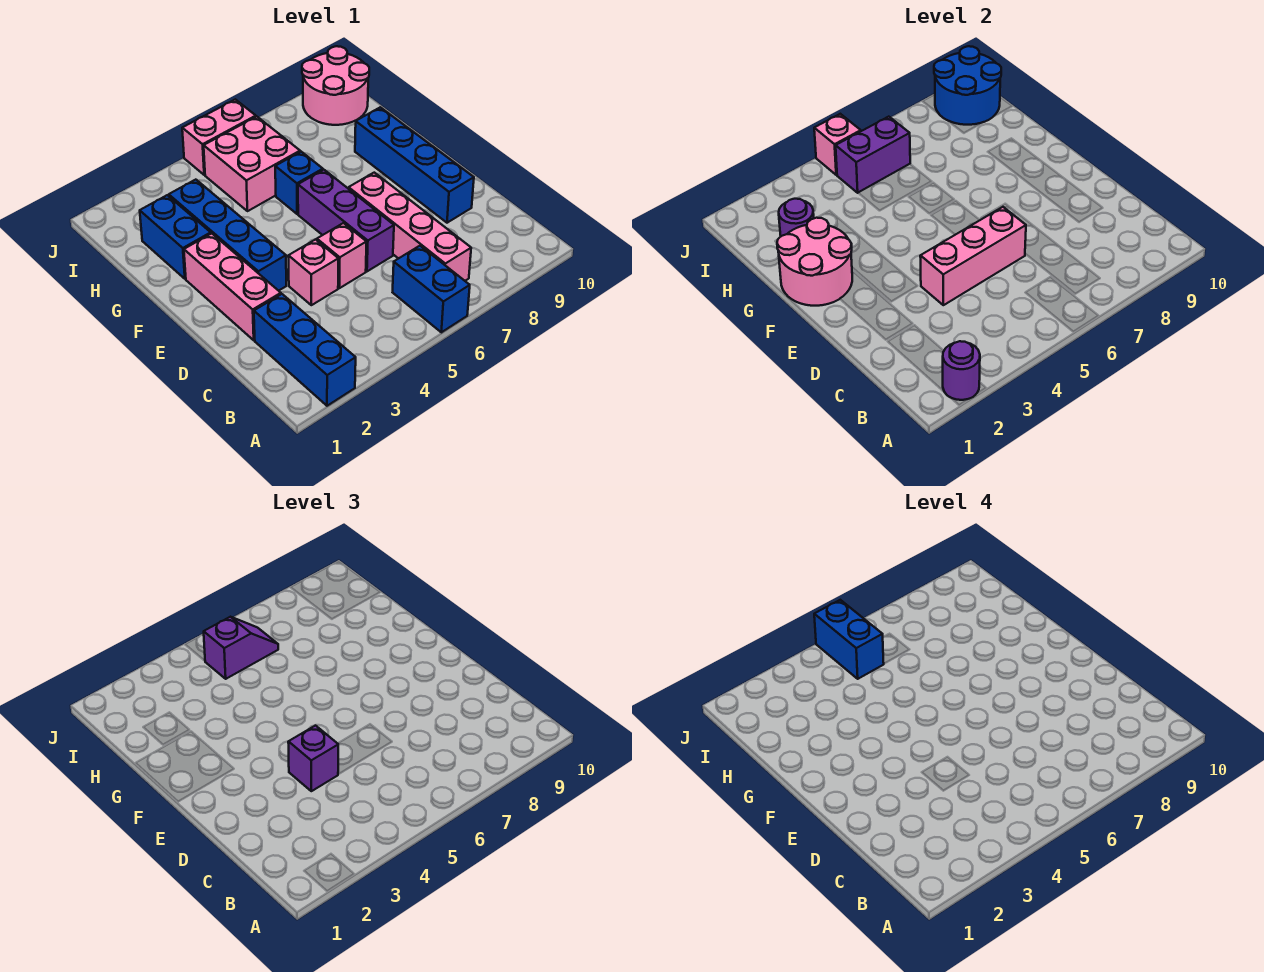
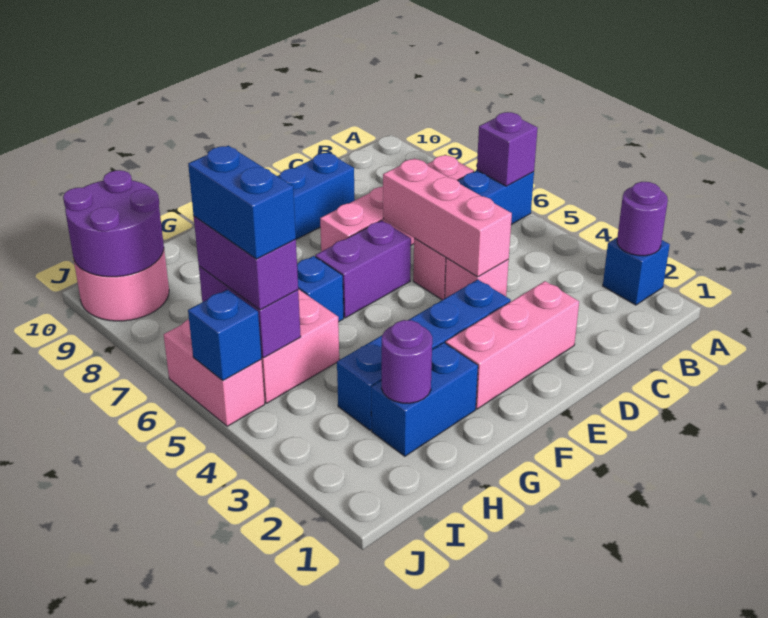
blue brick A2:C2 level 1 -> blue brick A2 level 1
purple brick D4 level 3 -> purple brick A6 level 2
purple brick D6:F6 level 1 -> purple brick E6:F6 level 1
pink round brick F1:G2 level 2 -> none
purple slope I5:I6 level 3 top 5 -> purple brick I5:I6 level 3
blue brick I5:J5 level 4 -> blue brick I5:I6 level 4
blue round brick I9:J10 level 2 -> purple round brick I9:J10 level 2
pink brick J5 level 2 -> blue brick J5 level 2

